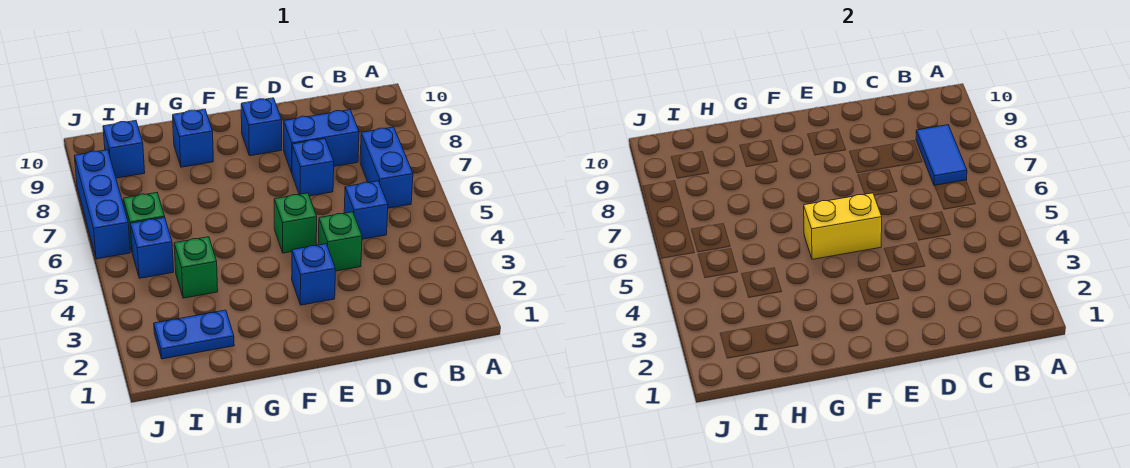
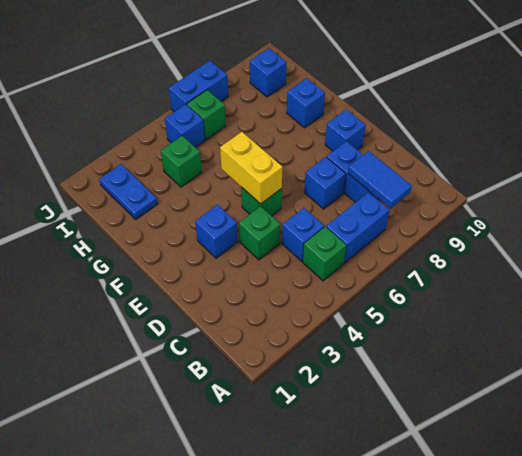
none -> green brick B5 level 1
blue tile B7:B8 level 2 -> blue tile B8:C8 level 2
blue brick J6:J8 level 1 -> blue brick J6:J7 level 1

